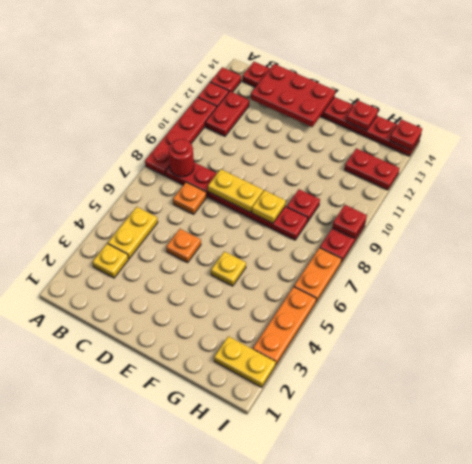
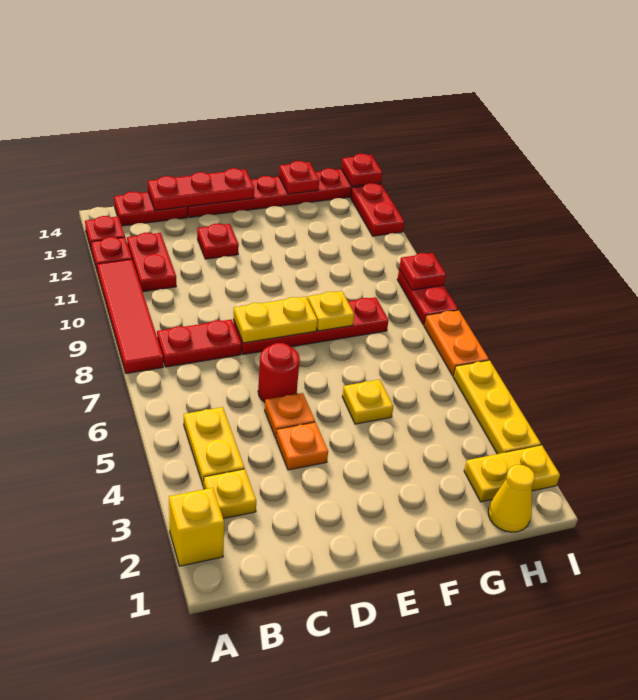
none -> yellow brick A2 level 1
red plate A8:A11 level 1 -> red tile A8:A11 level 1
red round brick B8 level 2 -> red round brick D6 level 1
orange plate C7 level 1 -> orange plate D4 level 1
red plate C13:E14 level 2 -> red plate C14:E14 level 2
red plate G9 level 1 -> red plate D12 level 1
none -> yellow cone H1 level 1
red plate H12:I12 level 1 -> red plate I12:I13 level 1
orange plate I3:I5 level 1 -> yellow plate I3:I5 level 1

